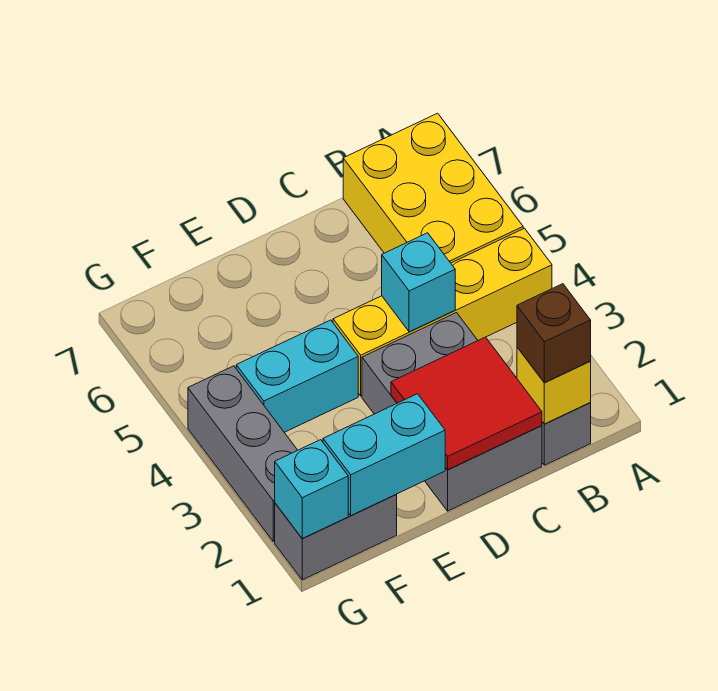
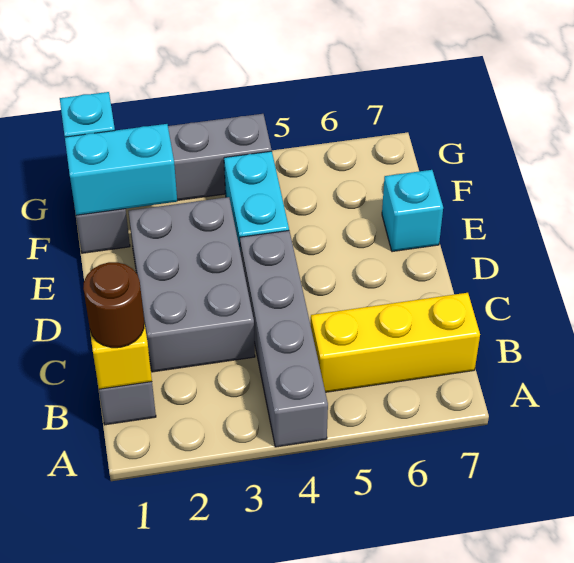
yellow brick A4:D4 level 1 -> grey brick A4:D4 level 1
yellow brick A5:B7 level 1 -> yellow brick B5:B7 level 1
brown brick B1 level 3 -> brown round brick B1 level 3
grey brick C1:D3 level 1 -> grey brick C2:E3 level 1
red tile C1:D2 level 2 -> none
cyan brick C4 level 2 -> cyan brick E7 level 1
cyan brick E1:F1 level 2 -> cyan brick F1:F2 level 2

